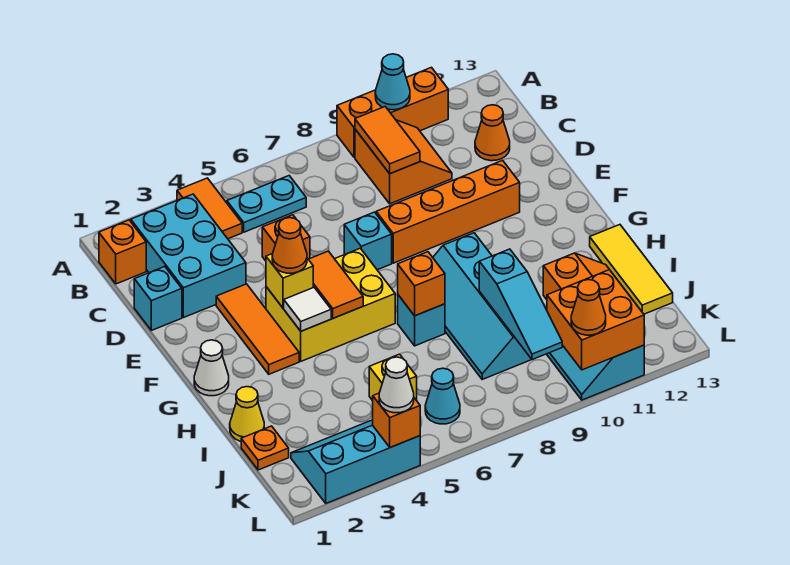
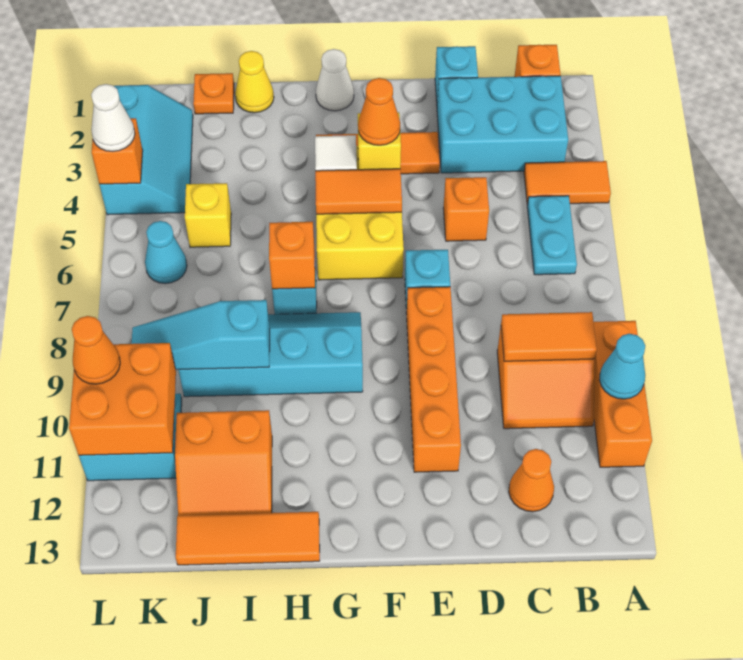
yellow tile H13:J13 level 1 -> orange tile H13:J13 level 1

